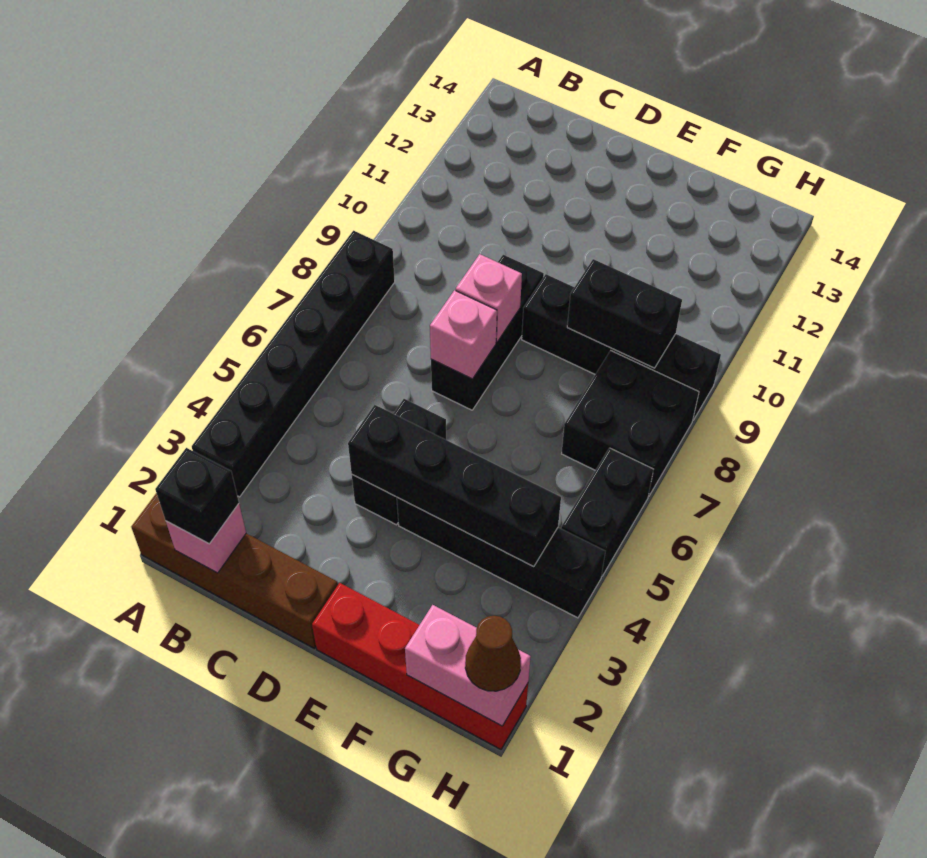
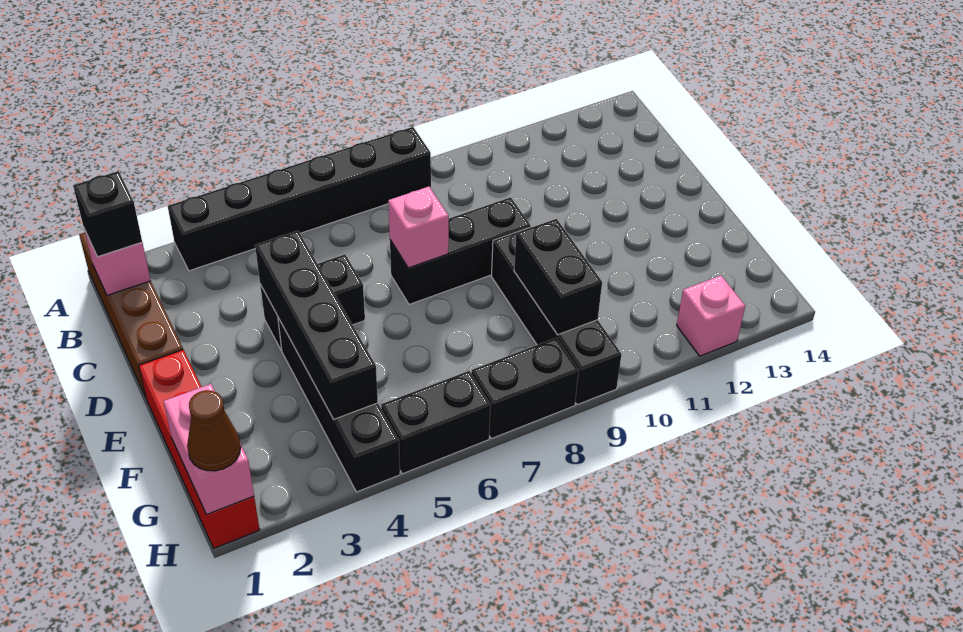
pink brick D8 level 2 -> pink brick H12 level 1
black brick G7:H8 level 1 -> black brick H7:H8 level 1

